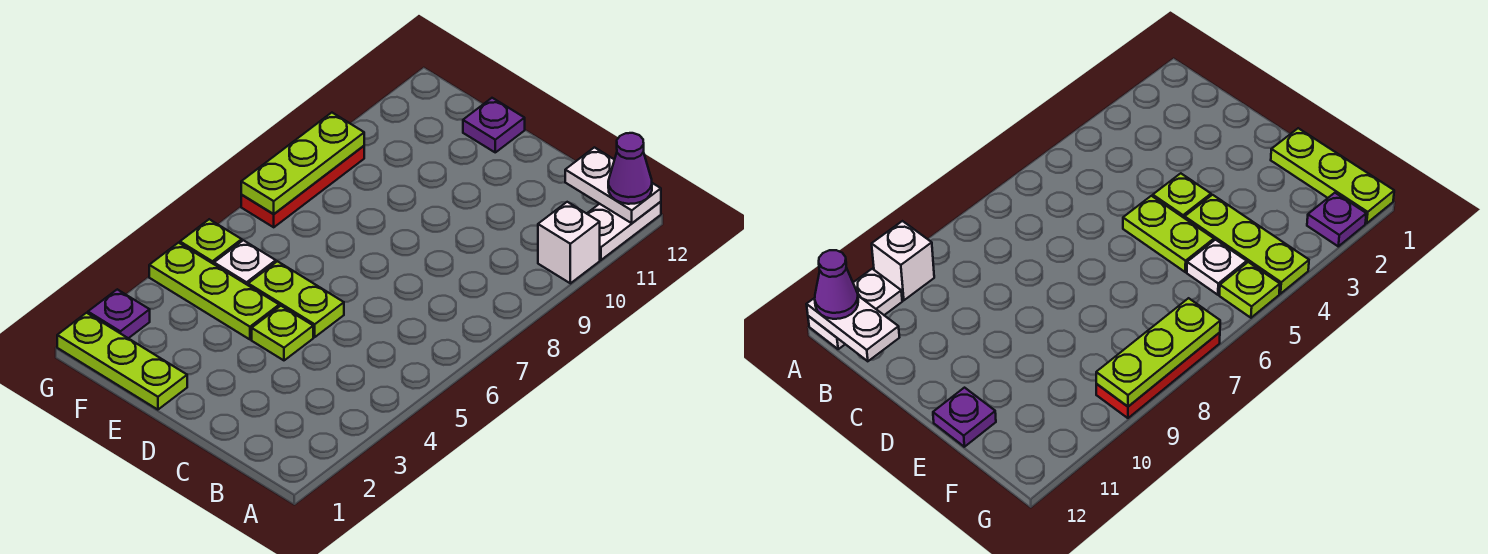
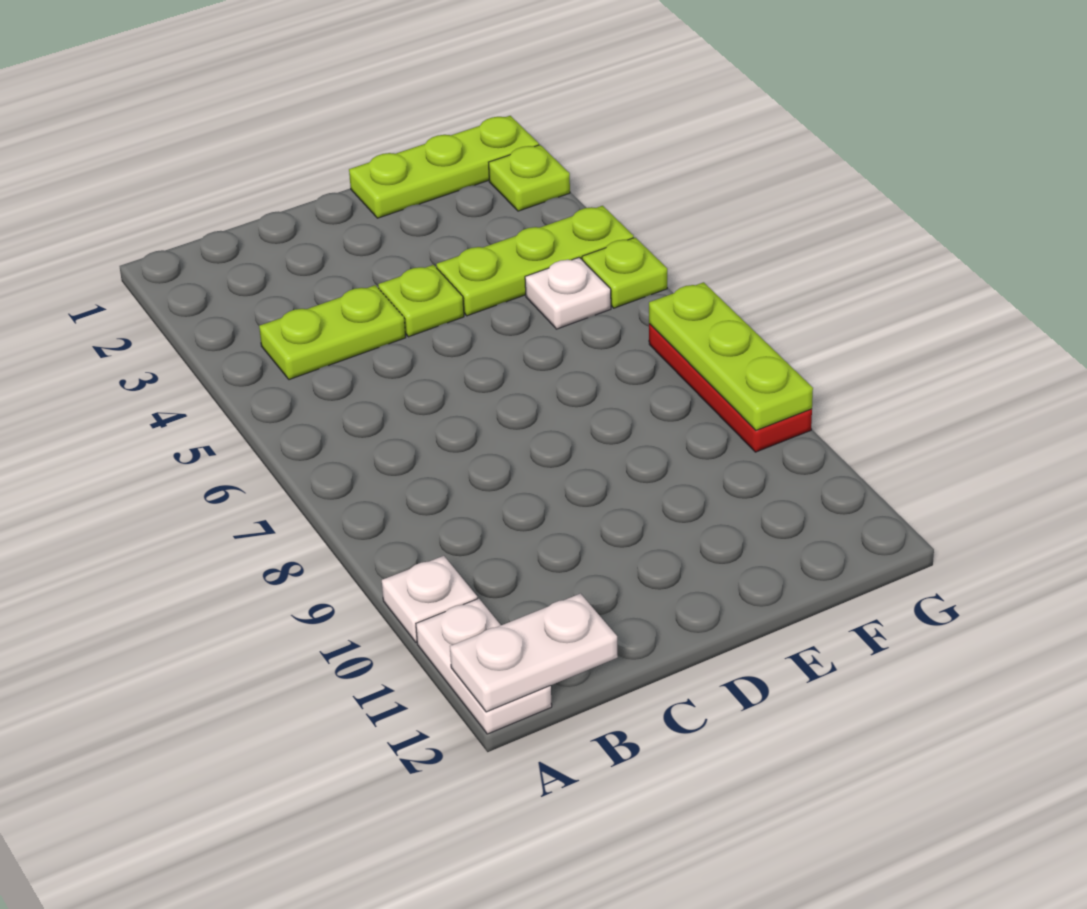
white brick A10 level 1 -> white plate A10 level 1
purple cone A12 level 3 -> none
lime plate D5:E5 level 1 -> lime plate B4:C4 level 1
purple plate E12 level 1 -> none
purple plate G2 level 1 -> lime plate G2 level 1

